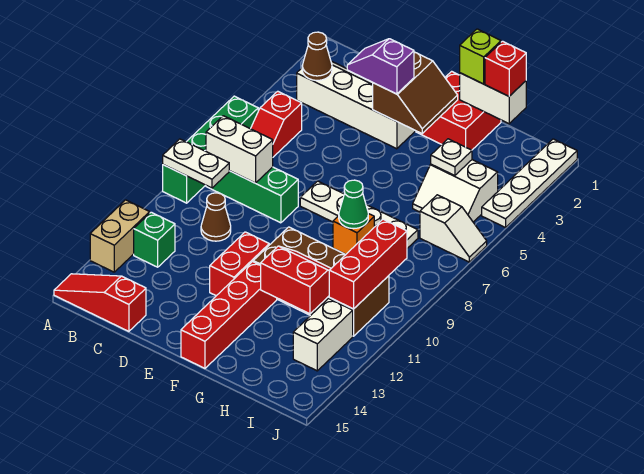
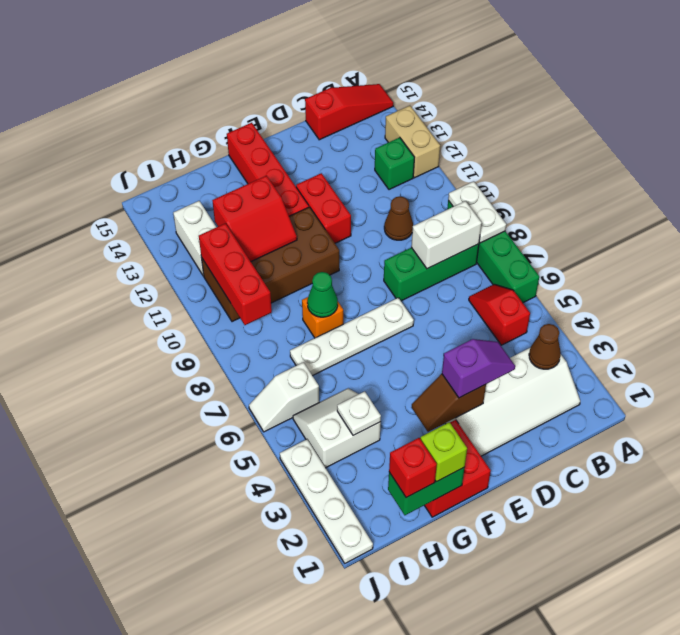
white plate A9:B9 level 2 -> white plate A8:A9 level 2
brown slope E2:F3 level 2 top E -> brown slope E3:F3 level 2 top E
white brick G1:H1 level 2 -> green brick G1:H1 level 2

